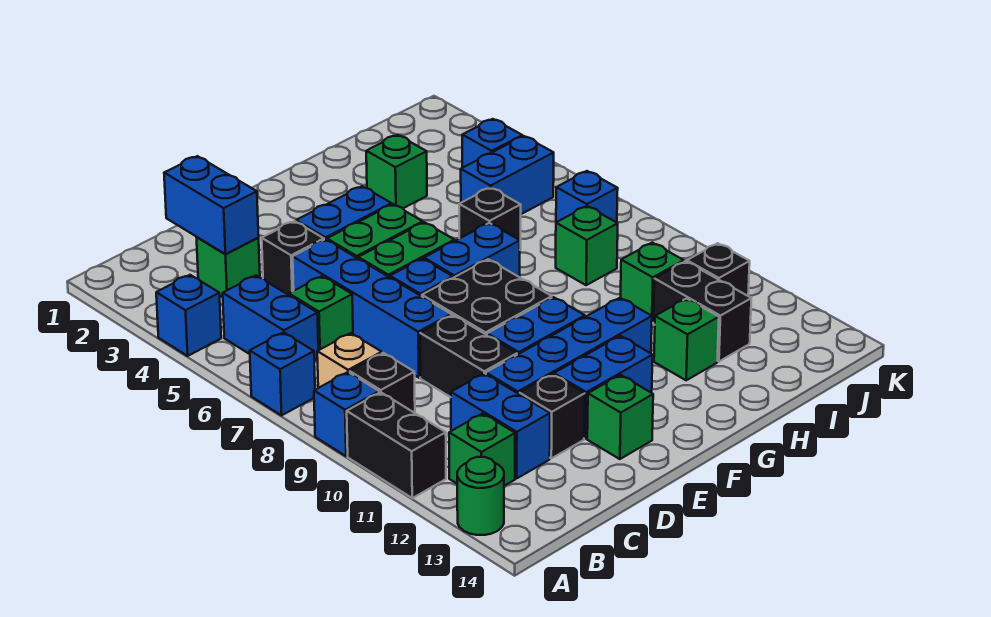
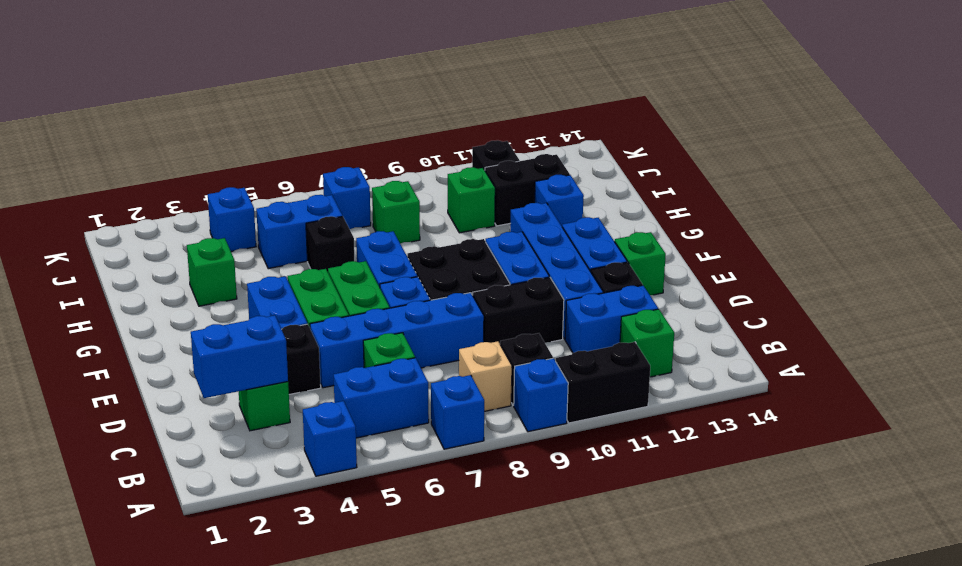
green round brick A13 level 1 -> none
green brick H12 level 1 -> blue brick H12 level 1
blue brick I5:J5 level 1 -> blue brick I5:I6 level 1

